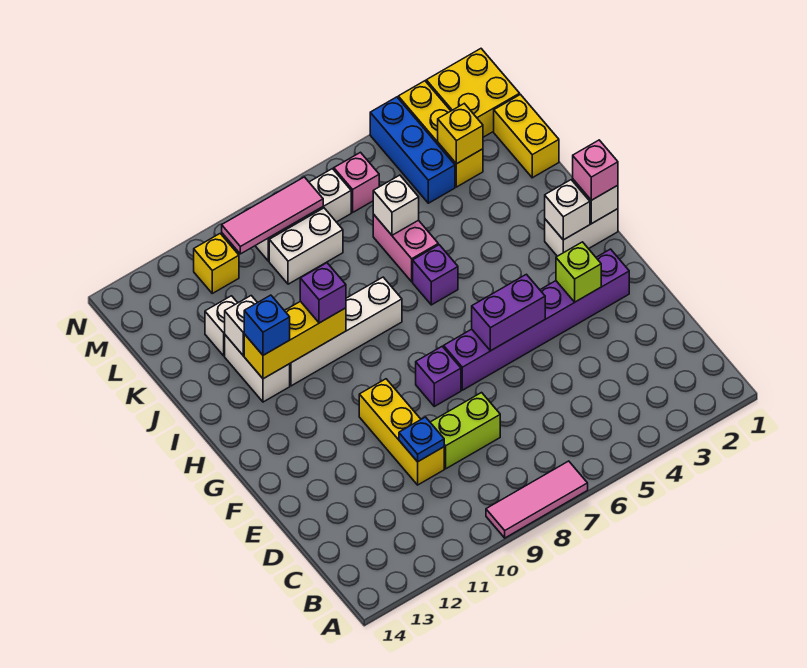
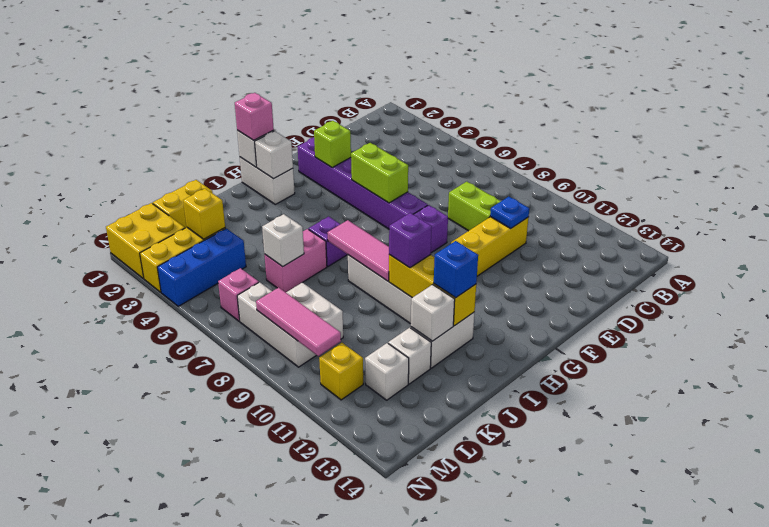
pink tile A7:A9 level 1 -> pink tile I7:I9 level 2
purple brick F5:F6 level 2 -> lime brick F5:F6 level 2
none -> white brick L12 level 1

